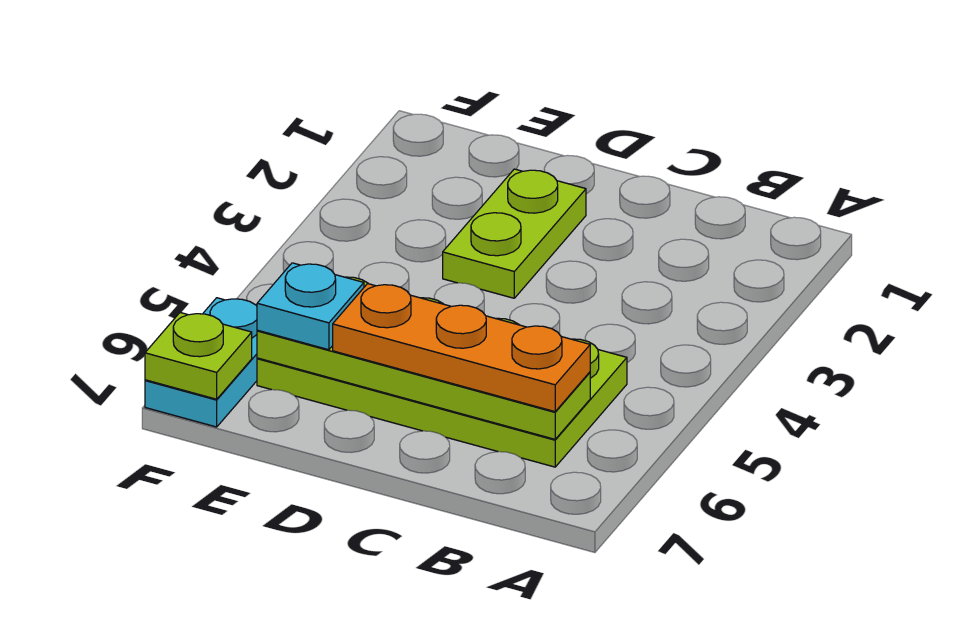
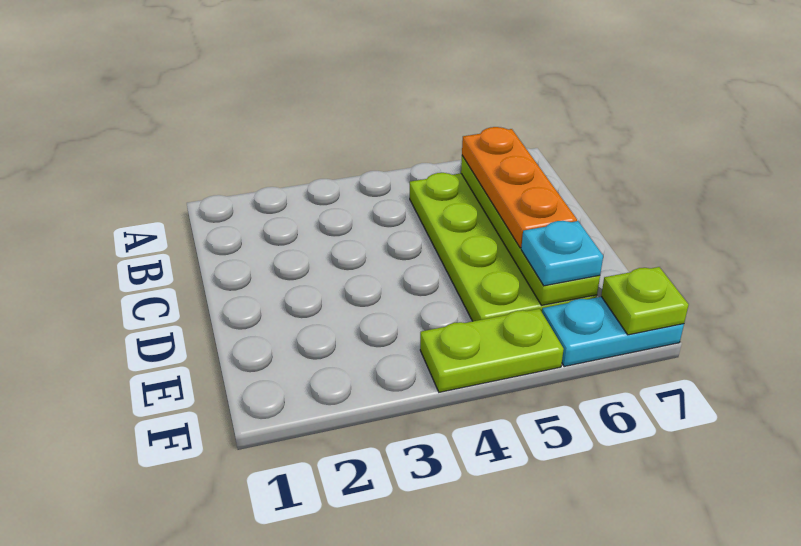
lime plate D2:D3 level 1 -> lime plate F4:F5 level 1

